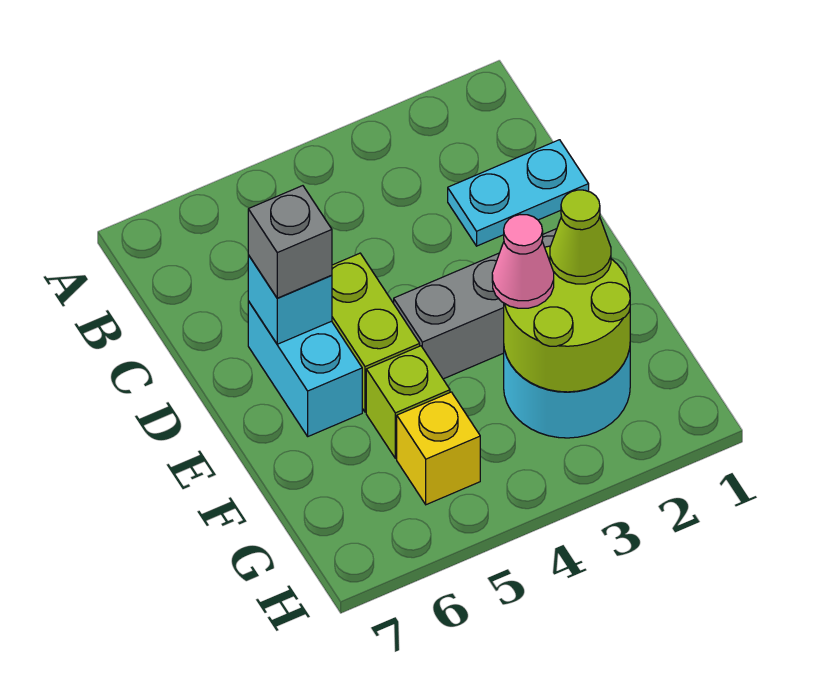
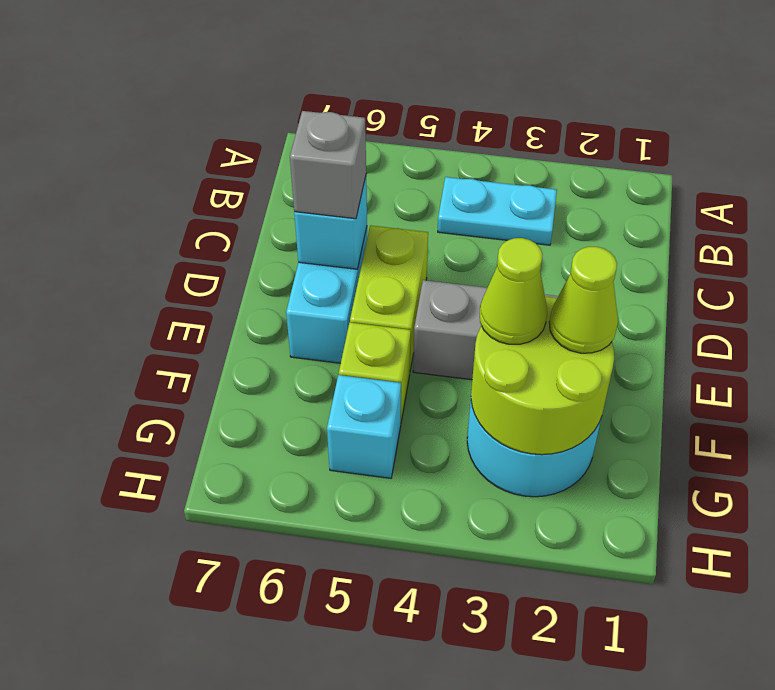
cyan plate C1:C2 level 1 -> cyan plate B3:B4 level 1
pink cone F3 level 3 -> lime cone F3 level 3
yellow brick G5 level 1 -> cyan brick G5 level 1

